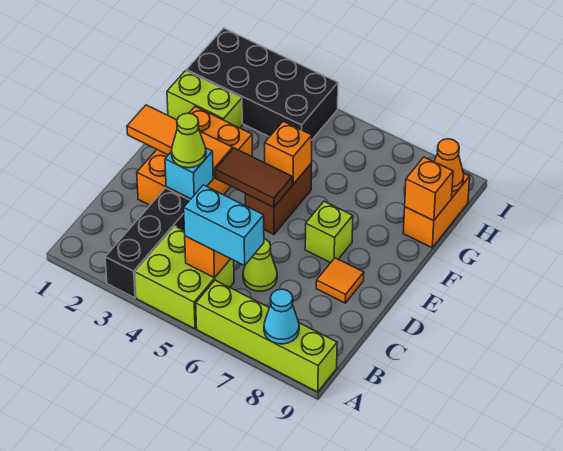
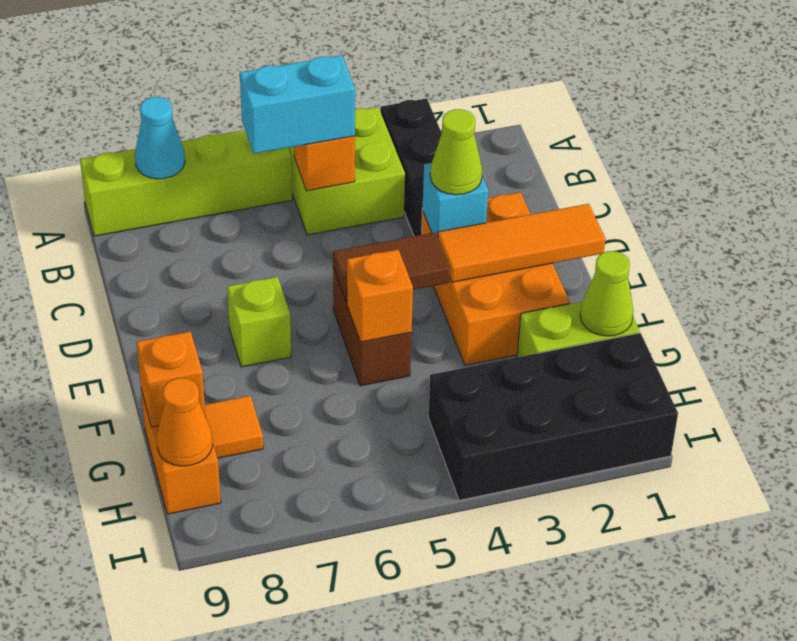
lime cone C6 level 1 -> lime cone G1 level 2
orange tile D8 level 1 -> orange tile G8 level 1

